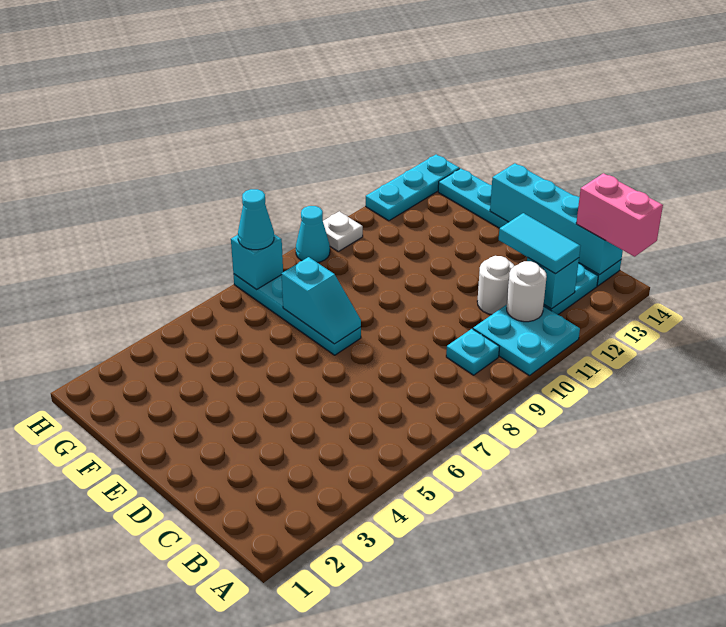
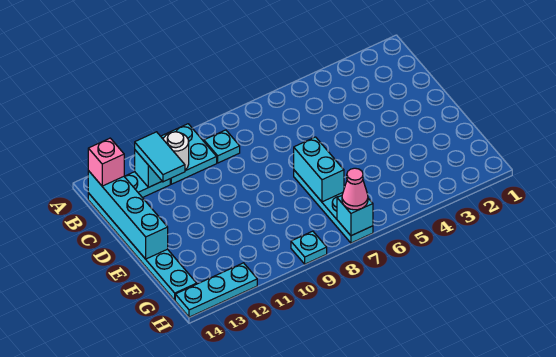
pink brick A14:B14 level 3 -> pink brick B14 level 3
white round brick C11 level 1 -> none
cyan slope E7:F7 level 2 top F -> cyan brick E7:F7 level 2
cyan cone H7 level 3 -> pink cone H7 level 3
cyan cone H9 level 1 -> cyan plate H9 level 1
white plate H10 level 1 -> none

